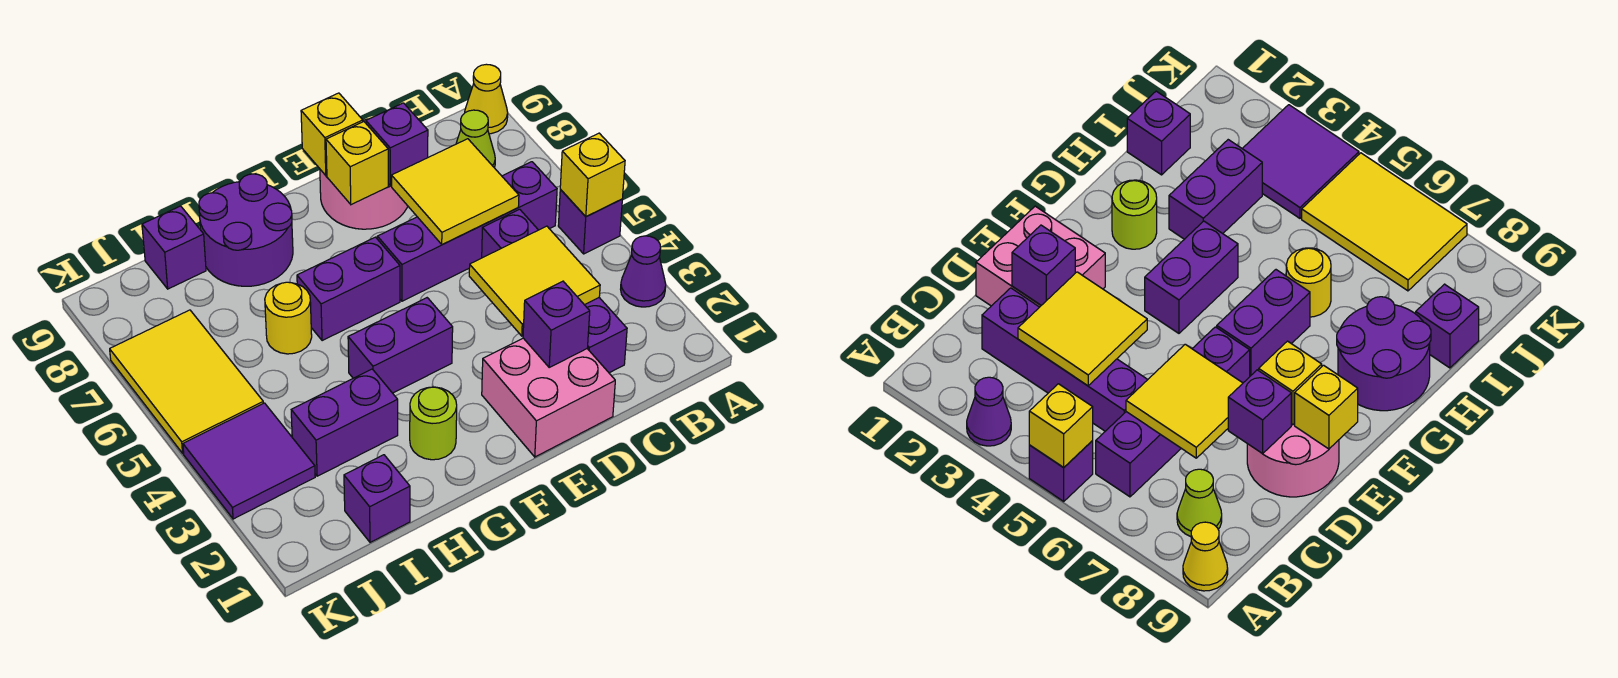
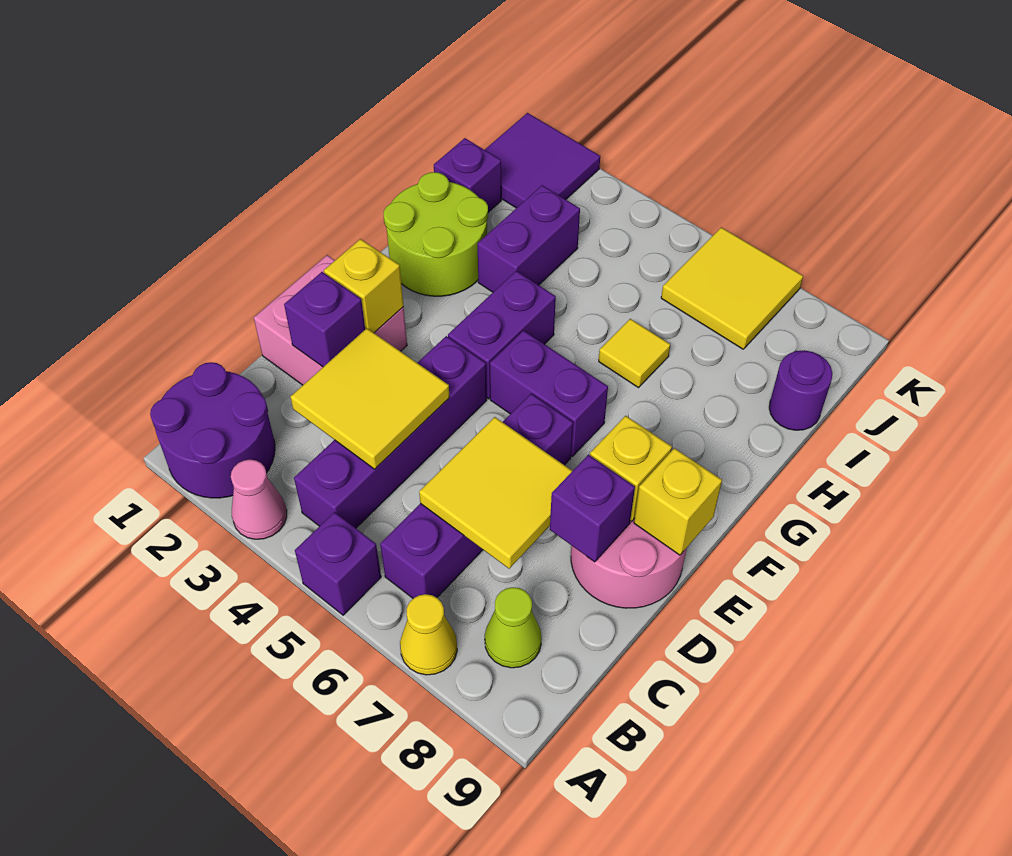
purple cone A3 level 1 -> pink cone A3 level 1
yellow brick A5 level 2 -> yellow brick E2 level 2
yellow cone A9 level 1 -> yellow cone A7 level 1
purple brick C2:C5 level 1 -> purple brick B4:E4 level 1
purple brick F6:G6 level 1 -> purple brick F5:F6 level 1
lime round brick G2 level 1 -> lime round brick G1:H2 level 1
purple round brick G8:H9 level 1 -> purple round brick A1:B2 level 1
yellow round brick H6 level 1 -> yellow tile H6 level 1
purple brick I9 level 1 -> purple round brick I9 level 1
purple tile J3:K4 level 1 -> purple tile J1:K2 level 1
yellow tile J5:K7 level 1 -> yellow tile J6:K7 level 1

